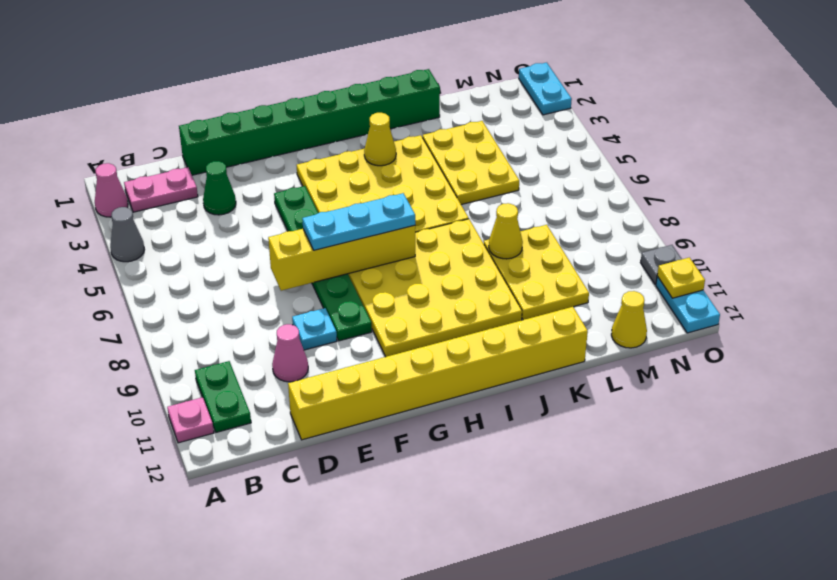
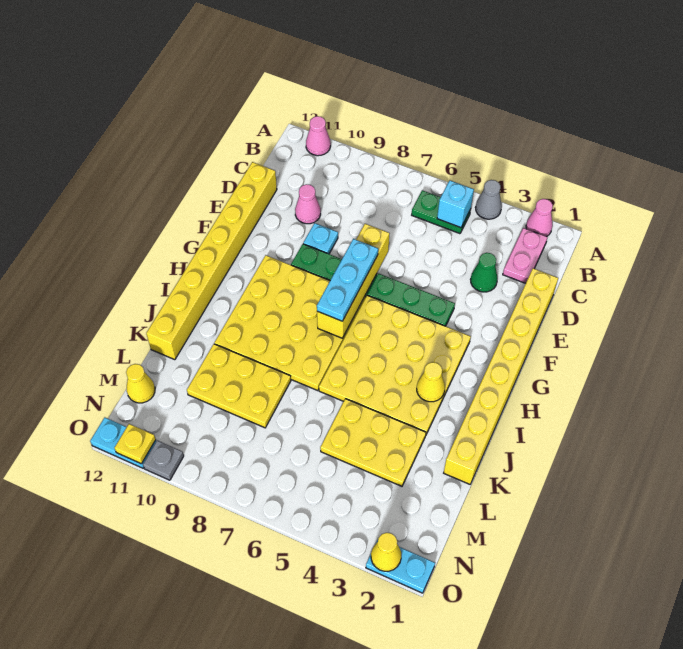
pink plate A11 level 1 -> pink cone A11 level 1
none -> cyan brick B5 level 2
green plate B10:B11 level 1 -> green plate B5:B6 level 1
green brick D1:K1 level 1 -> yellow brick D1:K1 level 1
yellow cone K8 level 2 -> yellow cone O2 level 2

